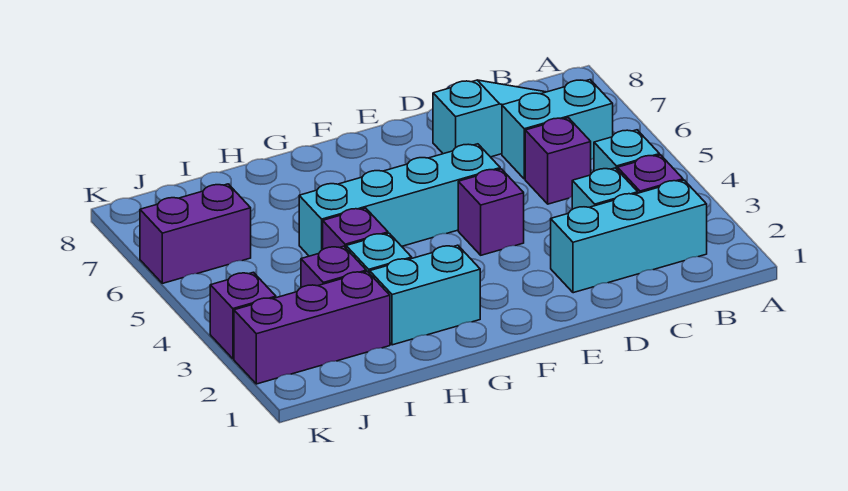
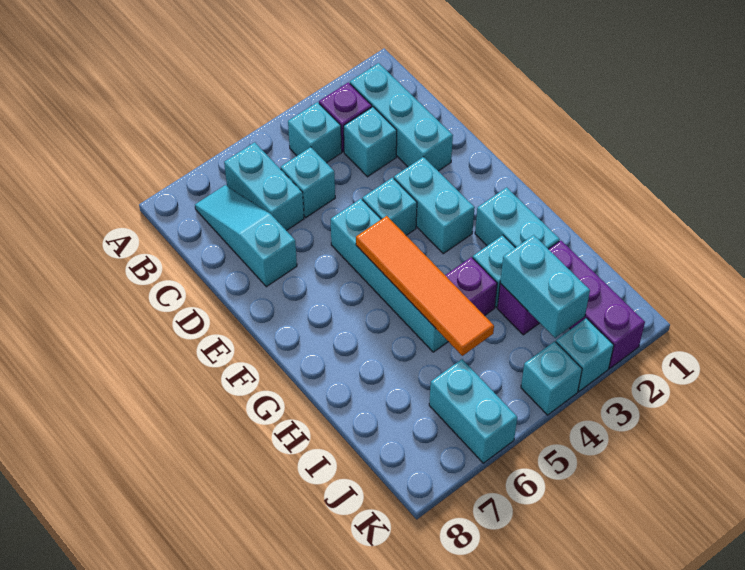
purple brick C5 level 1 -> cyan brick C5 level 1
none -> cyan brick E3:F3 level 1
purple brick E4 level 1 -> cyan brick E4 level 1
none -> orange tile F5:I5 level 2
none -> cyan brick I3:J3 level 2
purple brick J6:K6 level 1 -> cyan brick J6:K6 level 1
purple brick K3 level 1 -> cyan brick K3 level 1
none -> cyan brick K4 level 1

